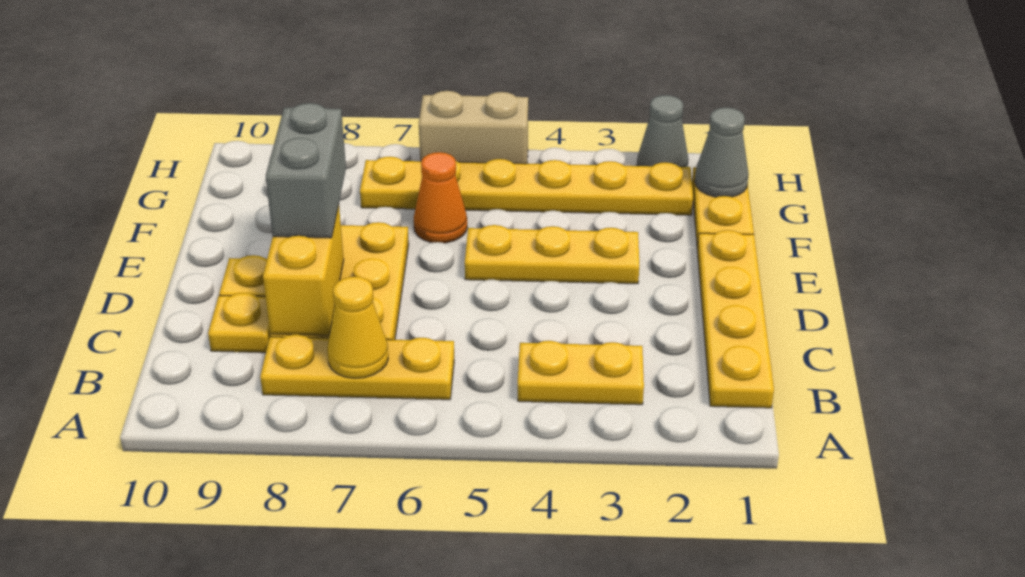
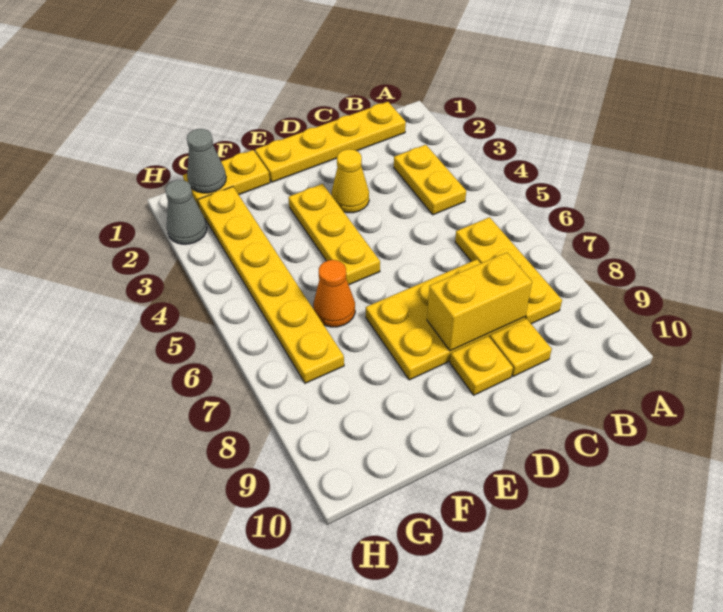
yellow cone B7 level 2 -> yellow cone D3 level 1
grey brick D8:E8 level 3 -> none
tan brick H5:H6 level 1 -> none

